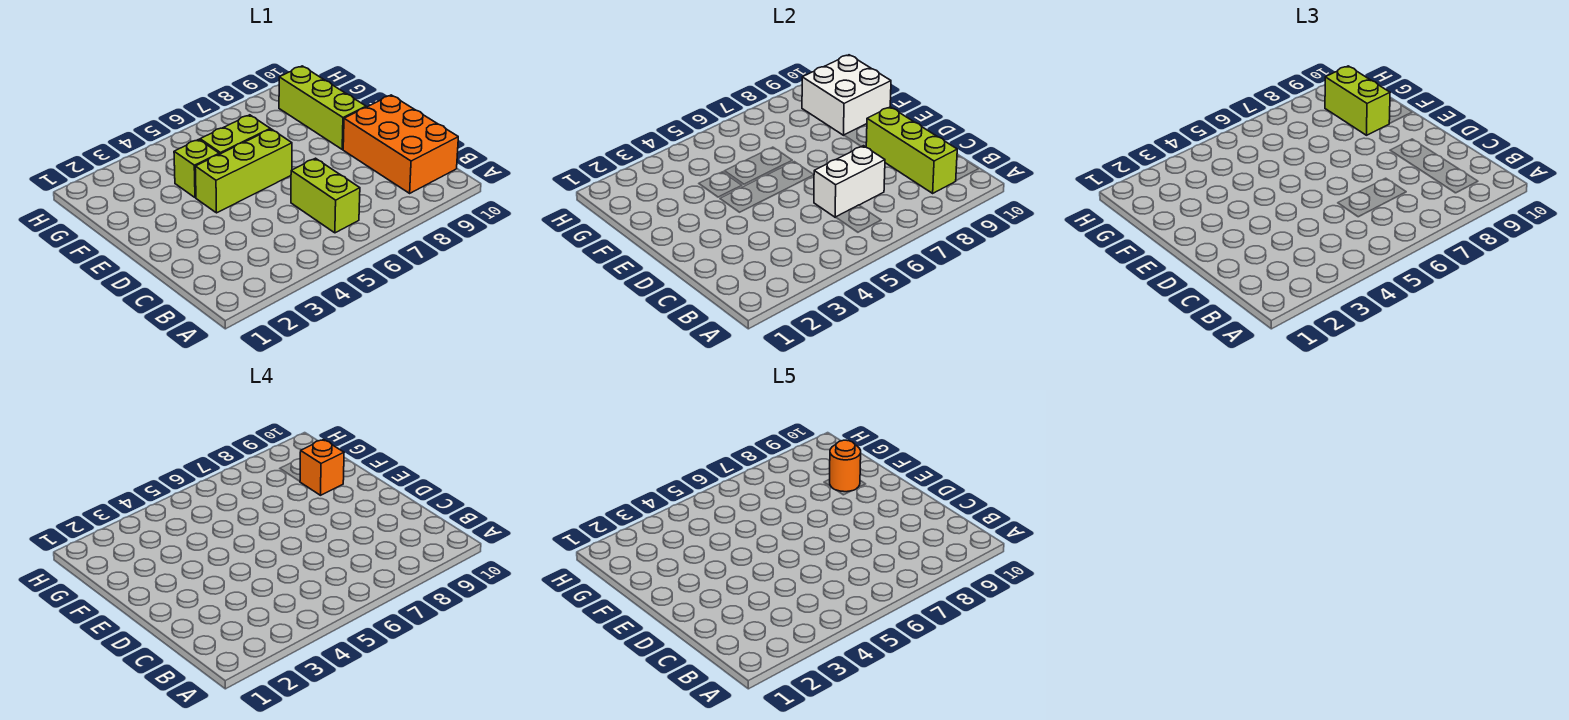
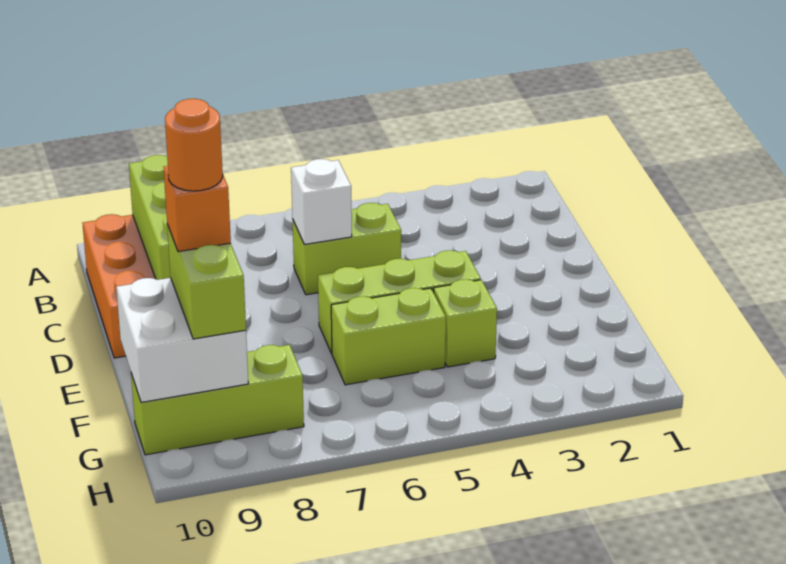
lime brick B6:C6 level 1 -> lime brick C5:C6 level 1
white brick C6:C7 level 2 -> white brick C6 level 2
lime brick E9:G9 level 1 -> lime brick G8:G10 level 1

